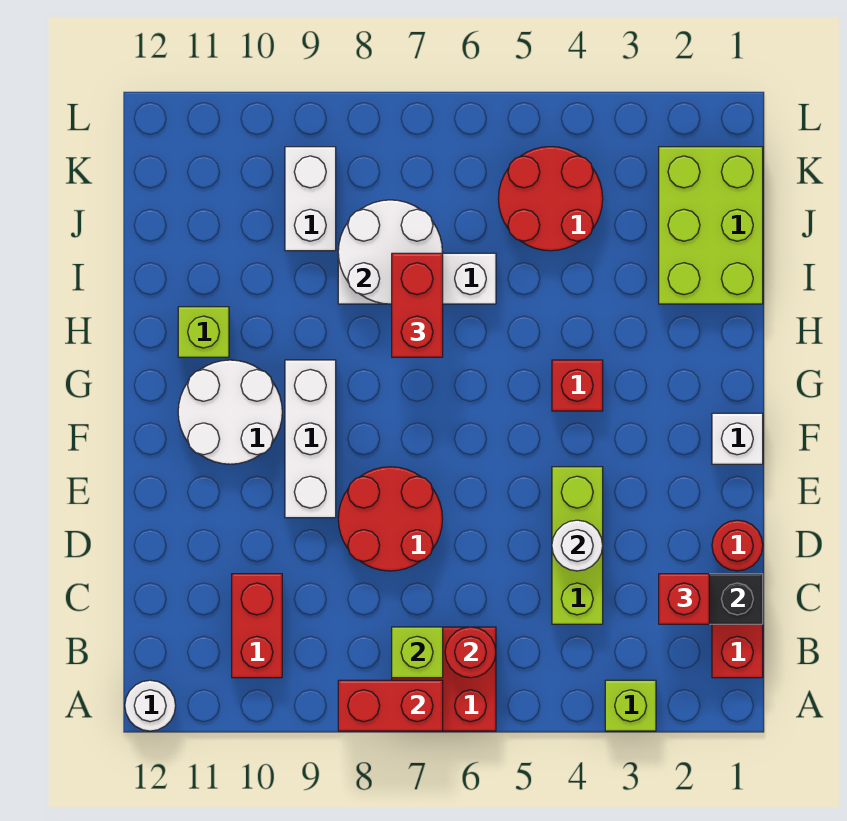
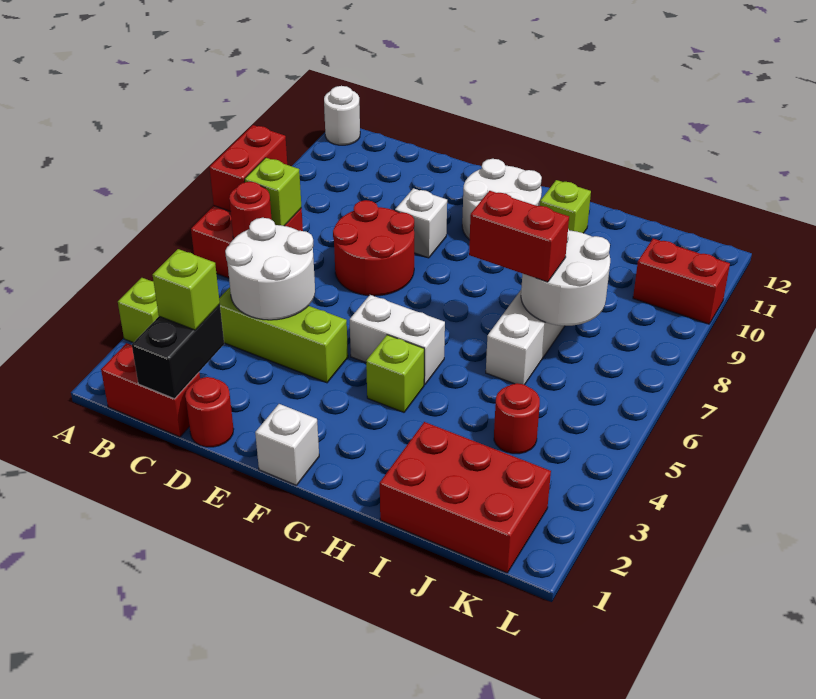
red brick B10:C10 level 1 -> red brick K10:L10 level 1
red brick C2 level 3 -> lime brick C2 level 3
white round brick D4 level 2 -> white round brick C4:D5 level 2
white brick E9:G9 level 1 -> white brick E9 level 1
red brick G4 level 1 -> lime brick G4 level 1
lime brick I1:K2 level 1 -> red brick I1:K2 level 1
red round brick J4:K5 level 1 -> red round brick J4 level 1
white brick J9:K9 level 1 -> white brick F5:G5 level 1

